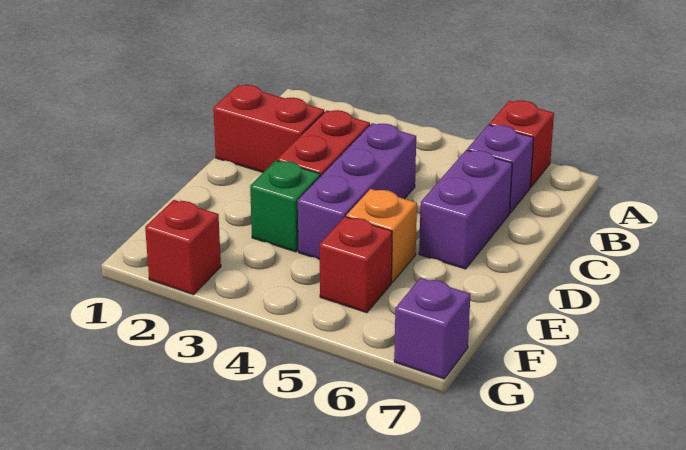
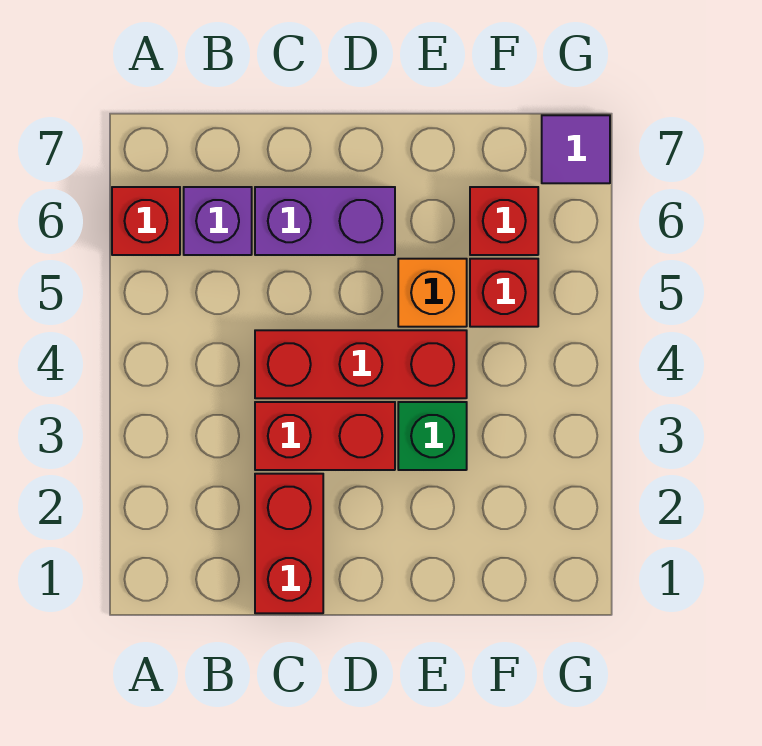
purple brick C4:E4 level 1 -> red brick C4:E4 level 1
red brick G2 level 1 -> red brick F6 level 1
purple brick G7 level 1 -> purple tile G7 level 1

